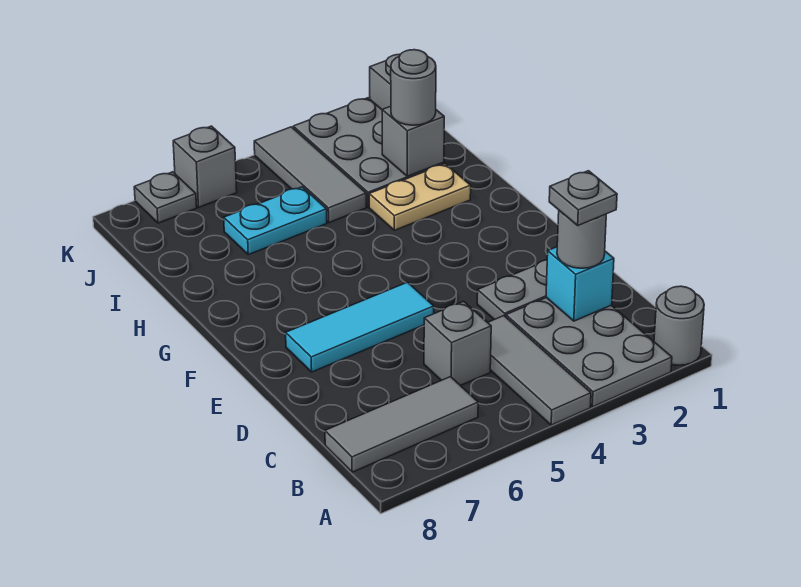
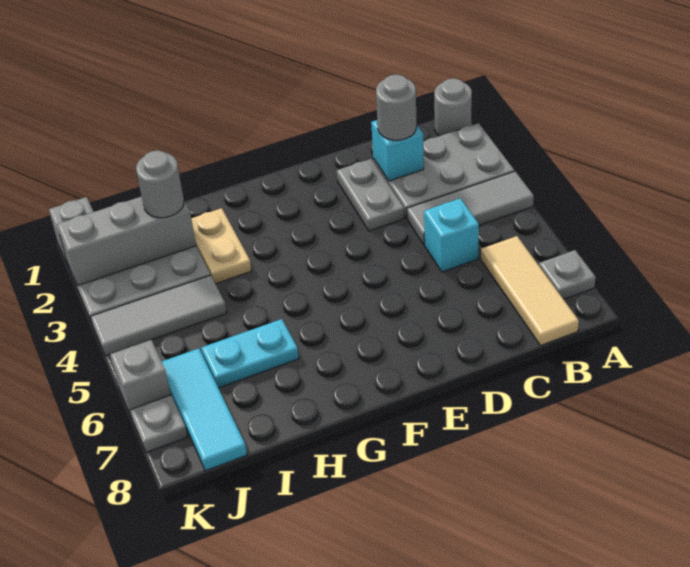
grey tile B6:B8 level 1 -> tan tile B6:B8 level 1
grey plate C2 level 4 -> grey plate A7 level 1
grey brick C5 level 1 -> cyan brick C5 level 1
cyan tile E5:E7 level 1 -> cyan tile J6:J8 level 1
grey brick I2 level 2 -> grey brick I2:K2 level 2
cyan plate I5:I6 level 1 -> cyan plate H6:I6 level 1

